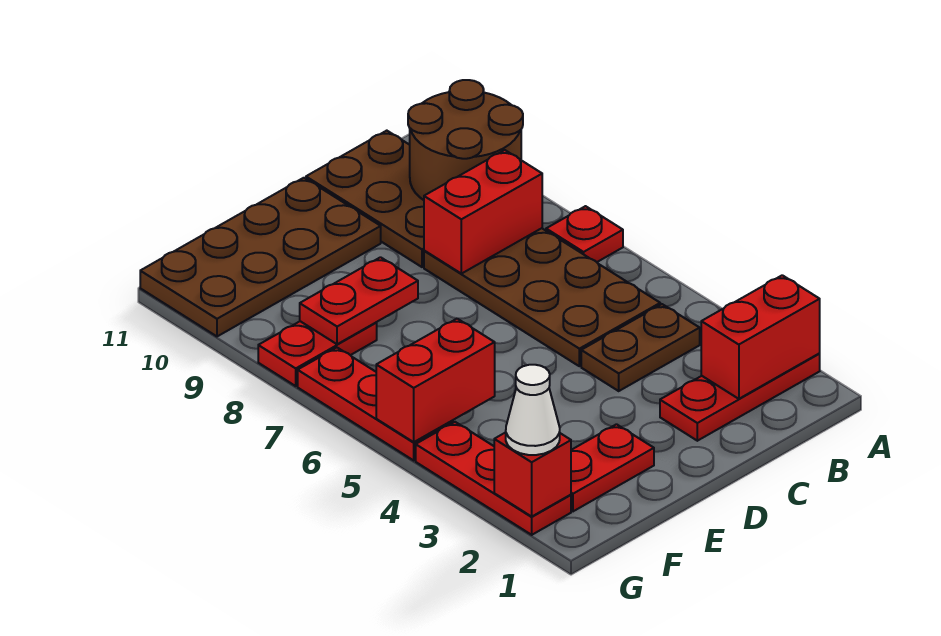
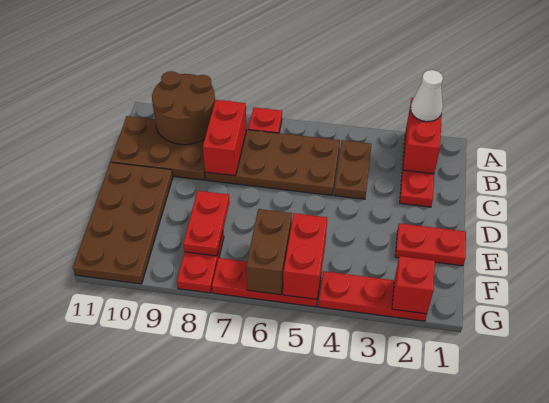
red plate E2:F2 level 1 -> red plate E1:E2 level 1
none -> brown brick F6:G6 level 2
white cone G2 level 3 -> white cone A2 level 3

